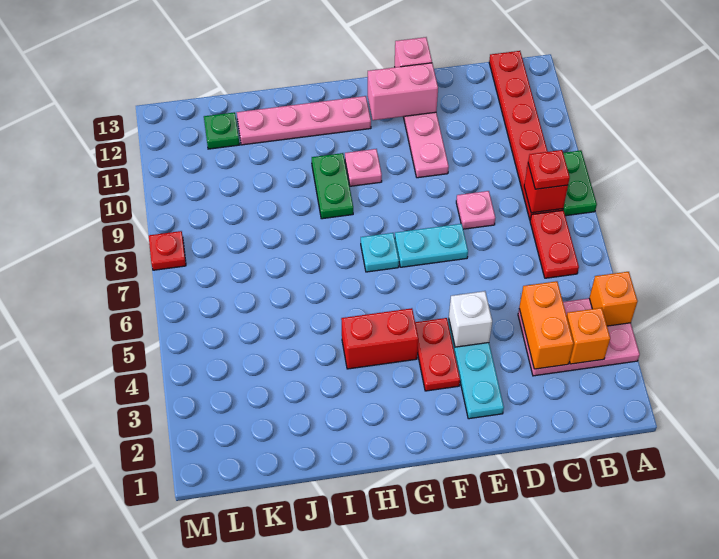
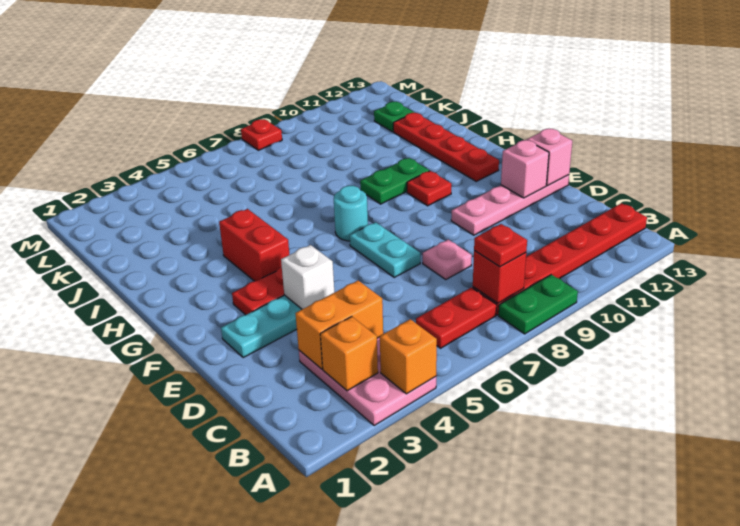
pink brick E12:F12 level 2 -> pink brick E12 level 2
cyan plate G7 level 1 -> cyan round brick G7 level 1
pink plate G10 level 1 -> red plate G10 level 1
pink plate G12:J12 level 1 -> red plate G12:J12 level 1

